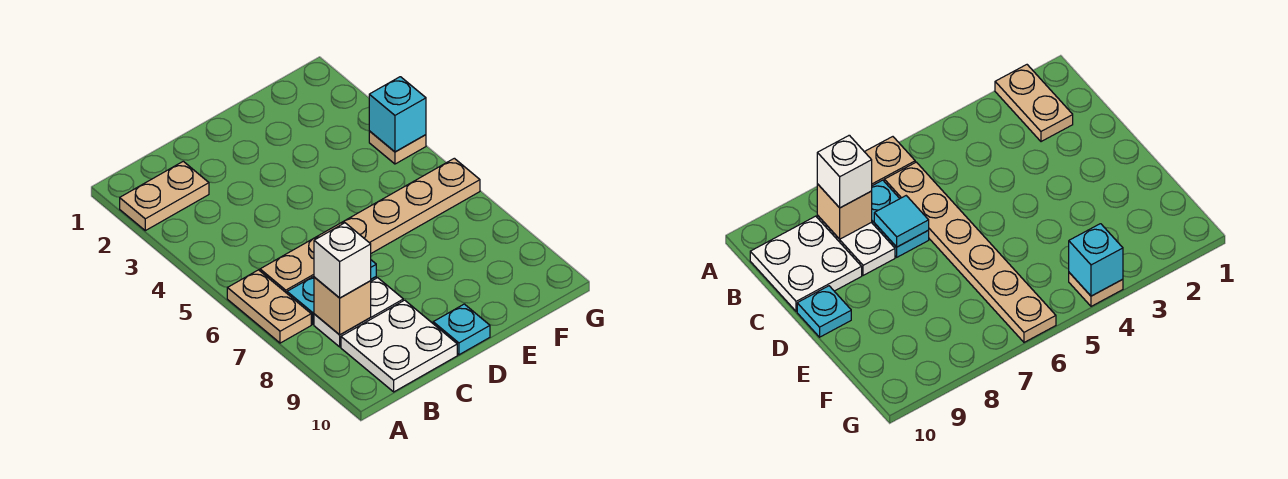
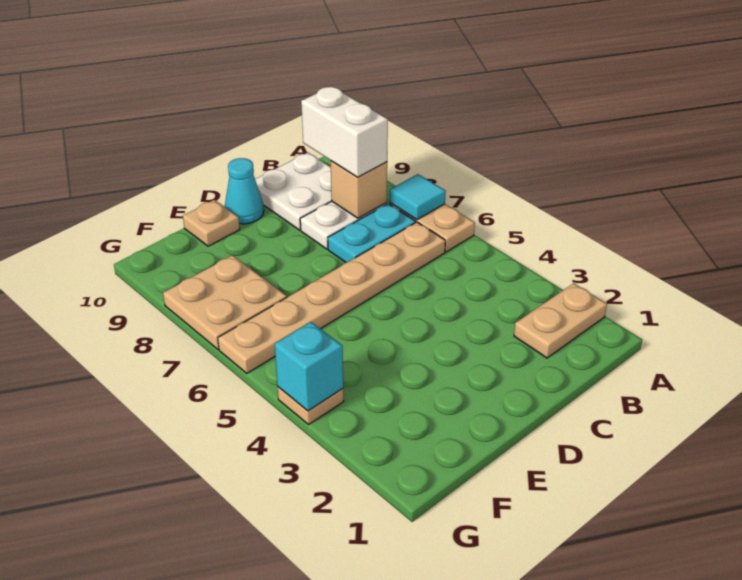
white brick B8 level 3 -> white brick B8:B9 level 3
cyan tile C7 level 2 -> cyan tile A7 level 2
cyan plate D10 level 1 -> cyan cone D10 level 1
none -> tan plate E10 level 1
none -> tan plate F7:G8 level 1

